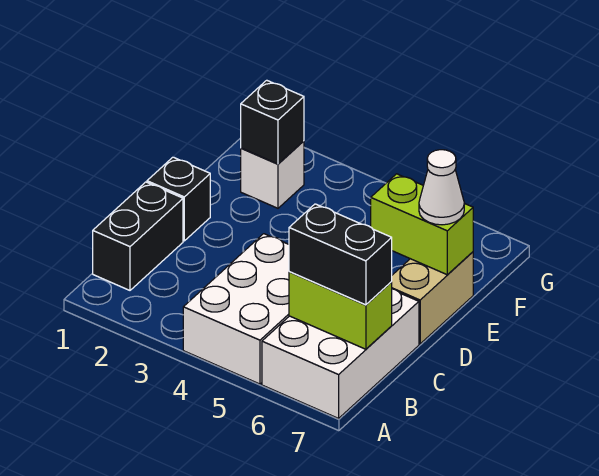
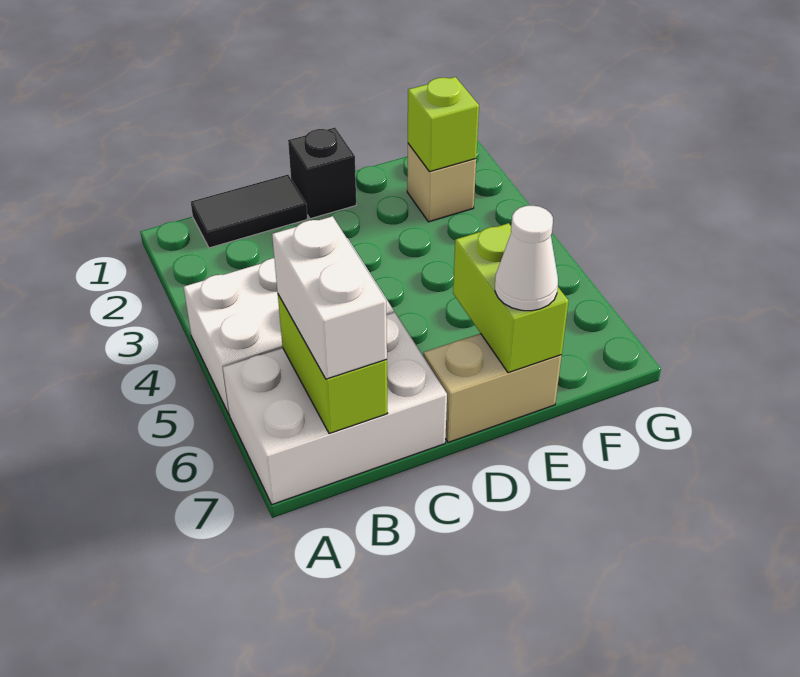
black brick B1:C1 level 1 -> black tile B1:C1 level 1
black brick B6:B7 level 3 -> white brick B6:B7 level 3
white brick F2 level 1 -> tan brick F2 level 1
black brick F2 level 2 -> lime brick F2 level 2

